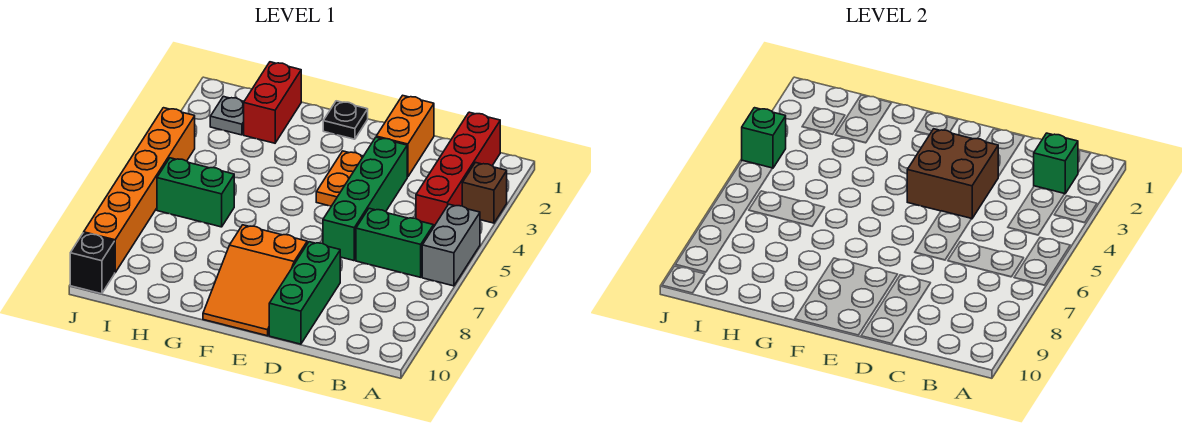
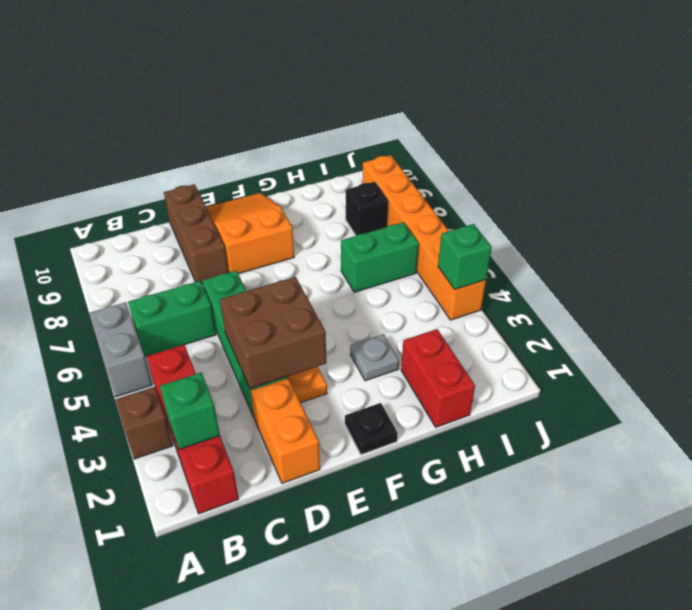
green brick D8:D10 level 1 -> brown brick D8:D10 level 1
grey plate I2 level 1 -> grey plate G3 level 1
black brick J10 level 1 -> black brick I8 level 1

